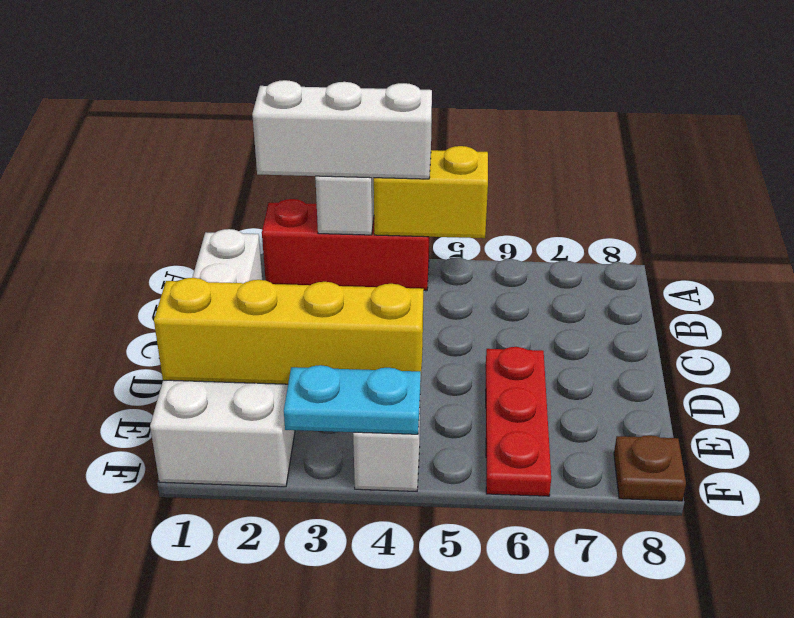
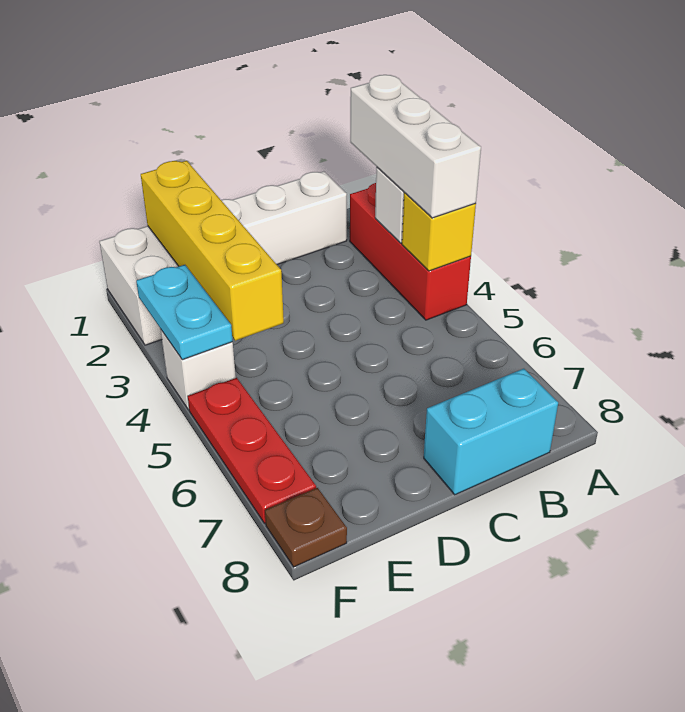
yellow brick A4:A5 level 2 -> yellow brick A4 level 2
none -> cyan brick B8:C8 level 1
red plate D6:F6 level 1 -> red plate F5:F7 level 1

